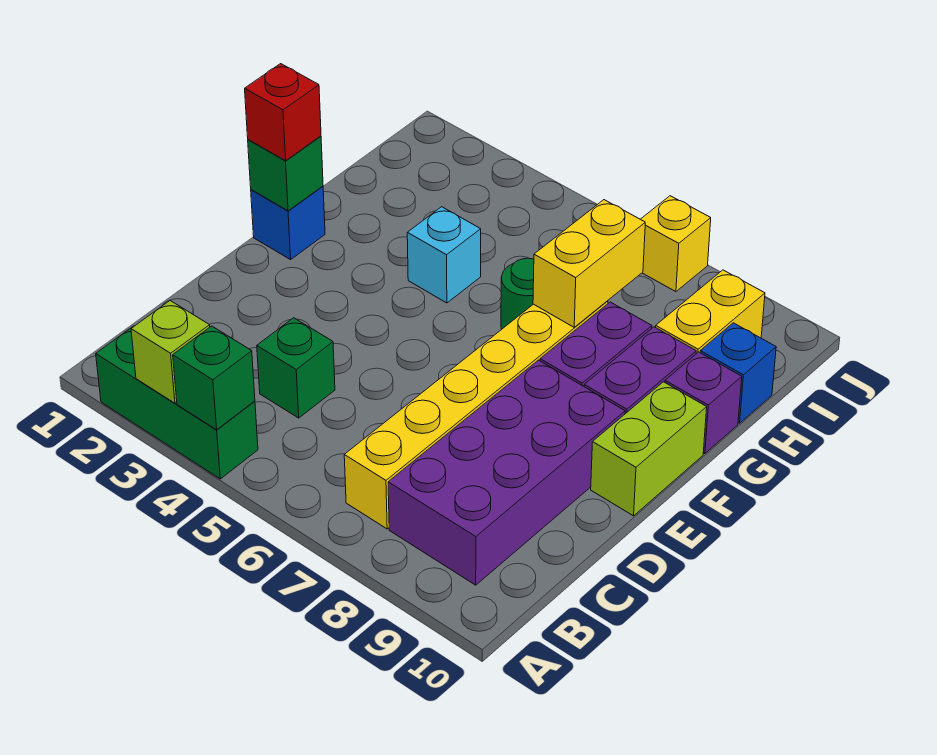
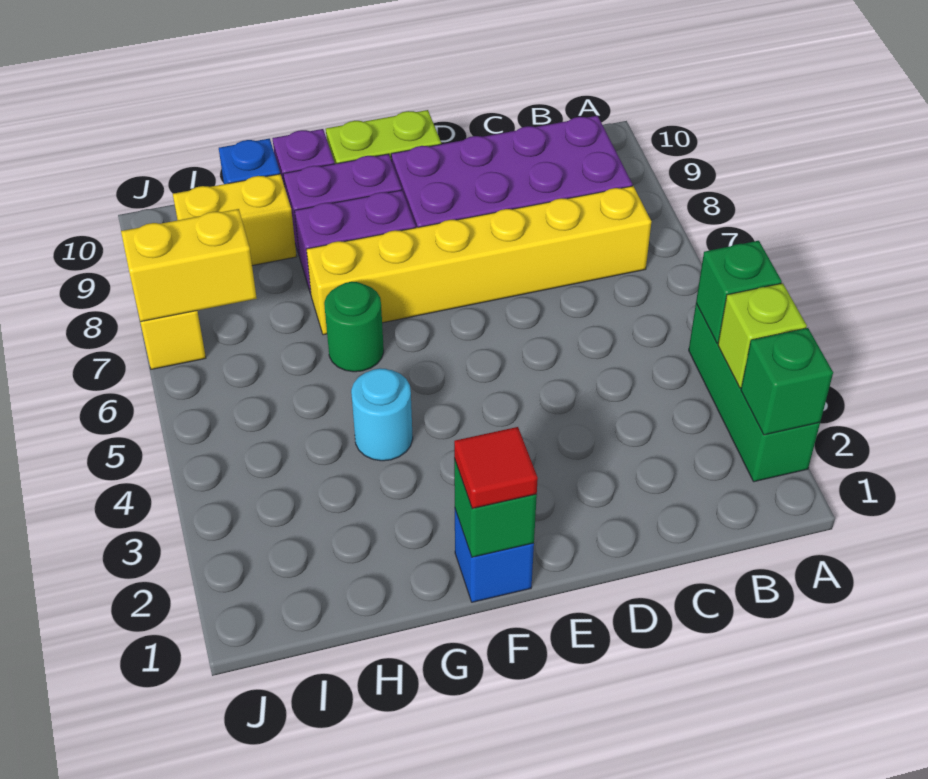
green brick C4 level 1 -> green brick A2 level 2
red brick F1 level 3 -> red tile F1 level 3
cyan brick G4 level 1 -> cyan round brick G4 level 1
yellow brick G7:H7 level 2 -> yellow brick I7:J7 level 2

